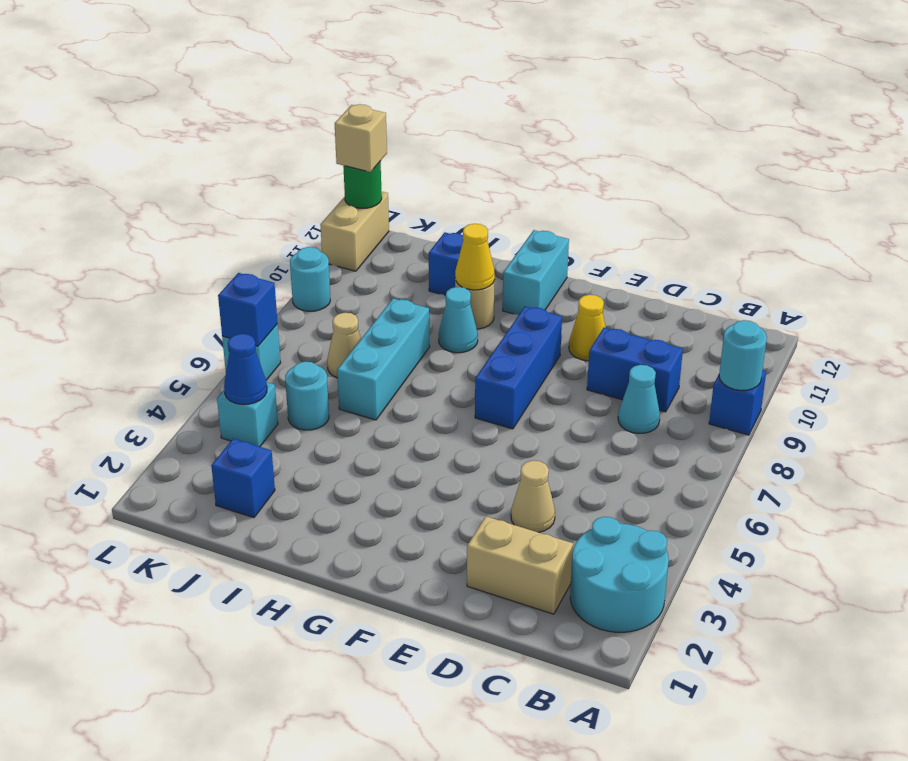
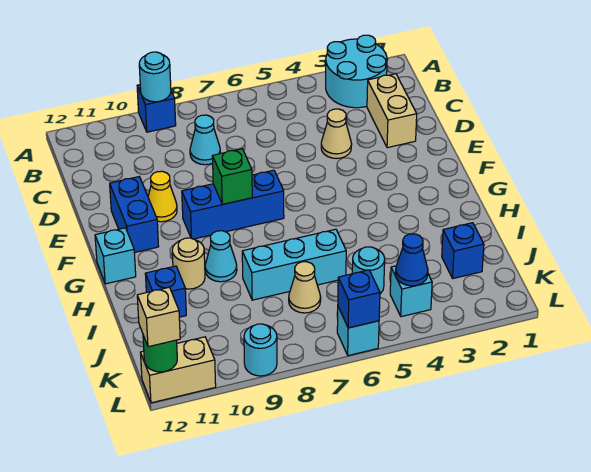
blue brick C9:D9 level 1 -> blue brick E11:F11 level 1
none -> green brick F8 level 2
cyan brick G11:G12 level 1 -> cyan brick G12 level 1
yellow cone H10 level 2 -> none

